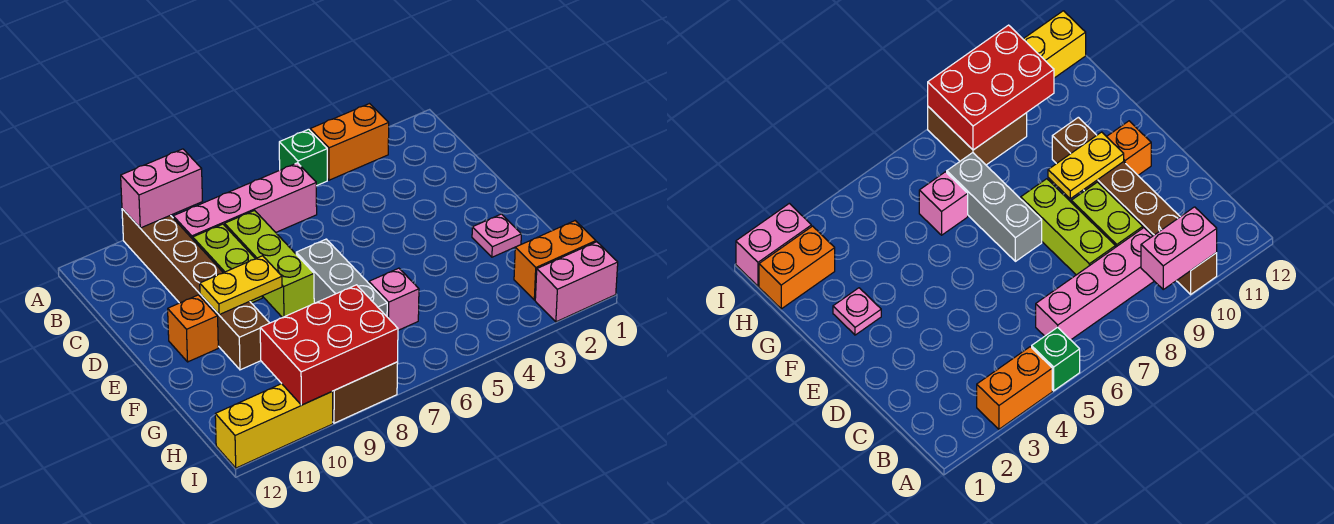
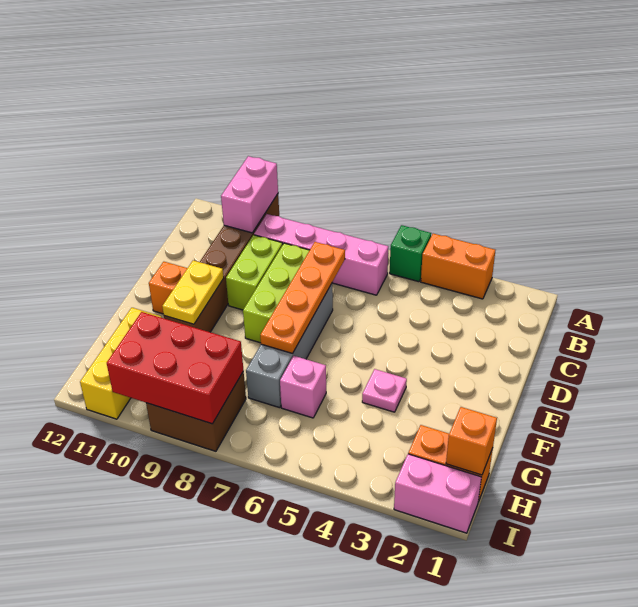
pink brick A9:A10 level 2 -> pink brick A10:B10 level 2
none -> orange plate C7:F7 level 2
grey brick E7:G7 level 1 -> grey brick D7:G7 level 1
yellow plate E9:E10 level 2 -> yellow plate E10:F10 level 2
pink plate F2 level 1 -> pink plate F4 level 1
none -> orange brick H1 level 2
yellow brick I10:I12 level 1 -> yellow brick G11:I11 level 1

